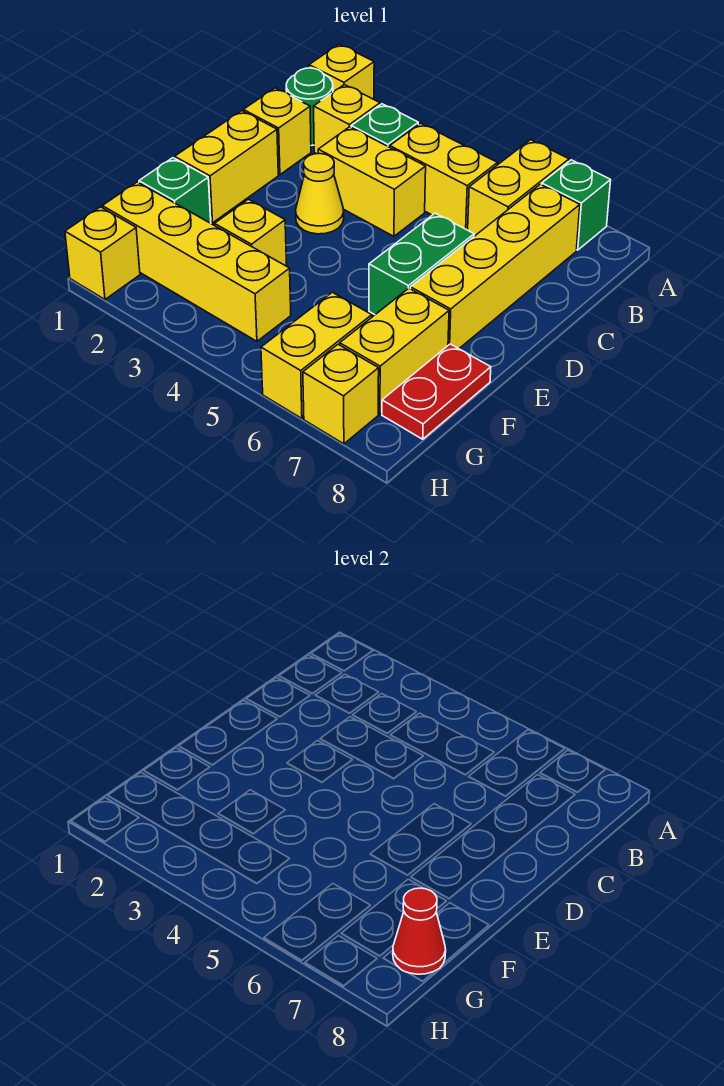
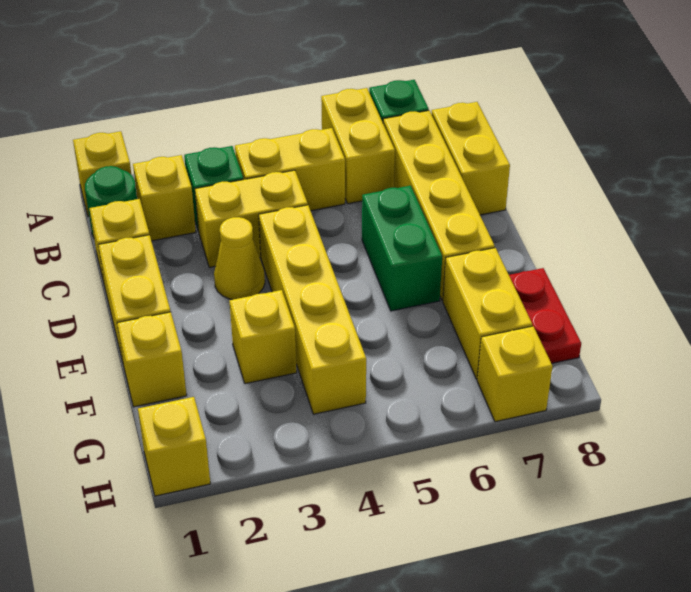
green brick F1 level 1 -> yellow brick F1 level 1
yellow brick G1:G4 level 1 -> yellow brick D4:G4 level 1
yellow brick G6:H6 level 1 -> yellow brick B8:C8 level 1
red cone G8 level 2 -> none

